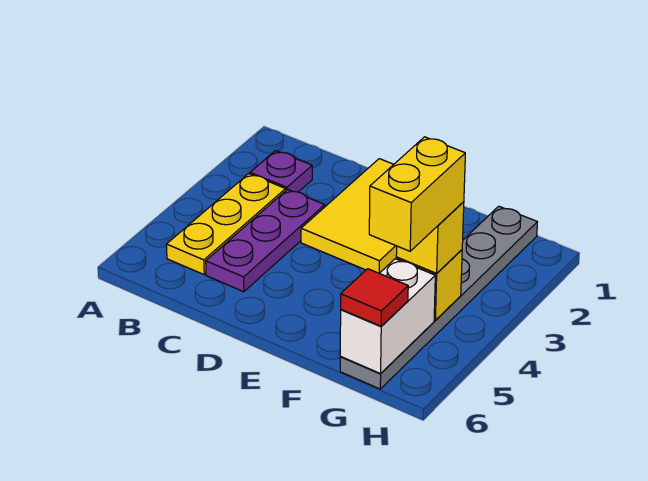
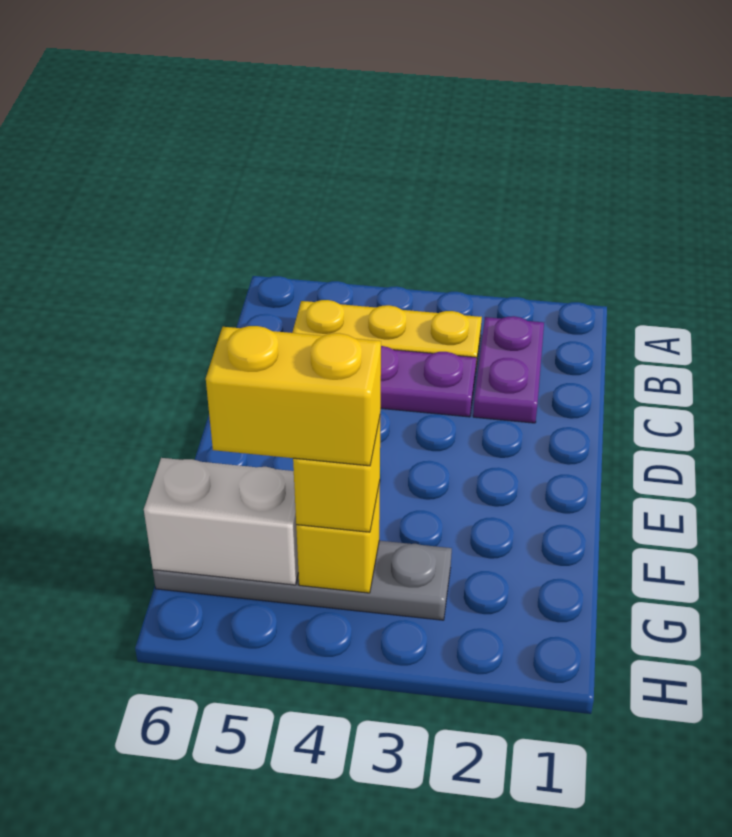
purple plate B2 level 1 -> purple plate B2:C2 level 1
yellow tile D1:E3 level 1 -> none
grey plate G1:G6 level 1 -> grey plate G3:G6 level 1
red tile G6 level 3 -> none

